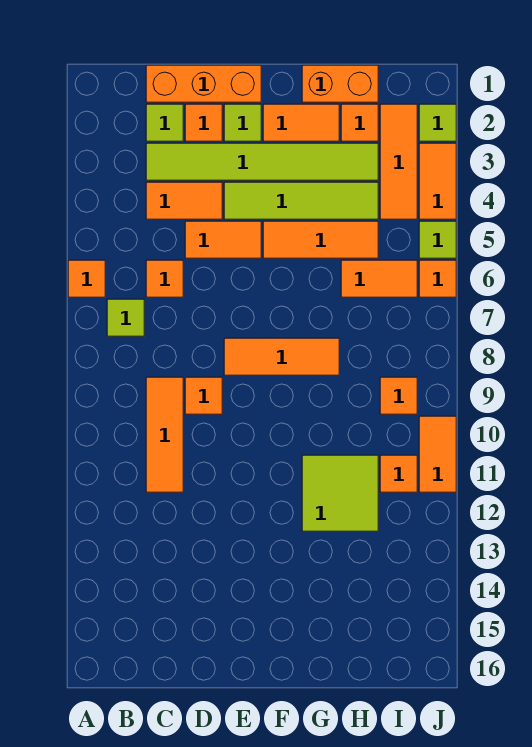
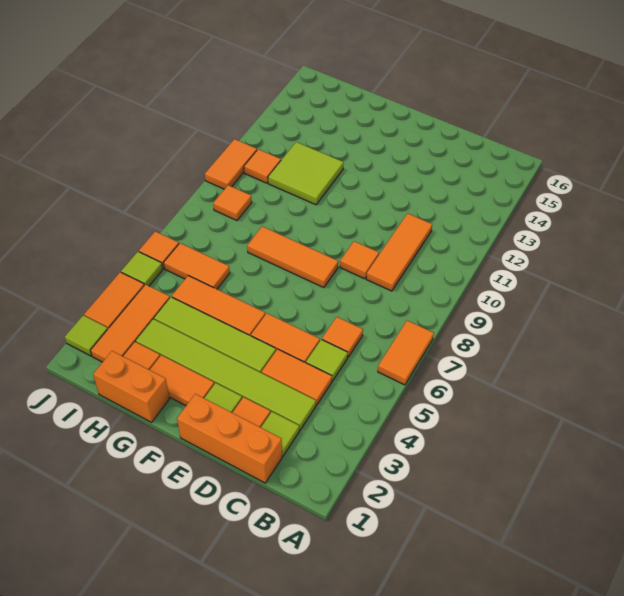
orange tile A6 level 1 -> orange tile A6:A7 level 1
lime tile B7 level 1 -> lime tile C5 level 1

